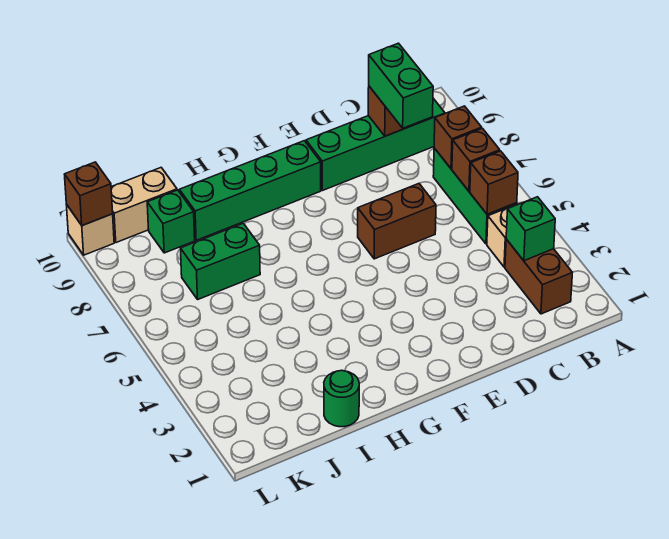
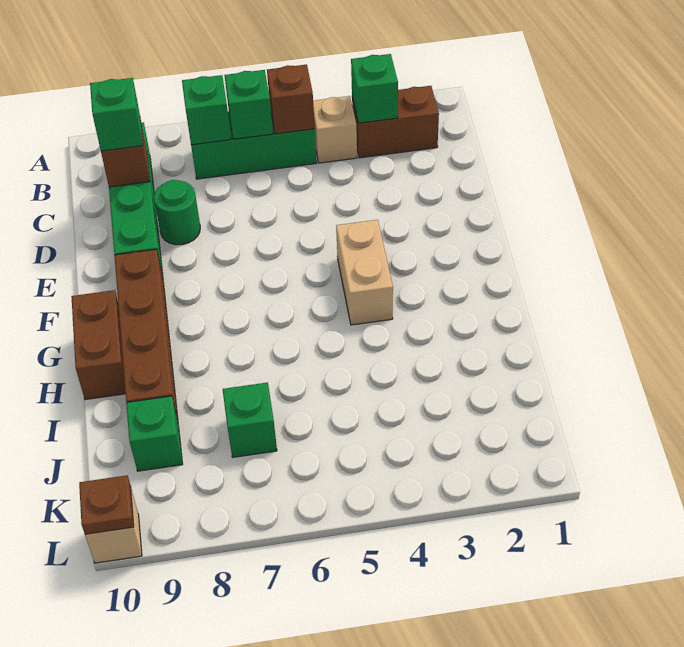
brown brick B6 level 2 -> green brick B6 level 2
brown brick B7 level 2 -> green brick B7 level 2
green brick C8:C9 level 3 -> green brick C9 level 3
brown brick D6:E6 level 1 -> brown brick G10:H10 level 1
green brick F9:I9 level 1 -> brown brick F9:I9 level 1
green round brick I1 level 1 -> green round brick D8 level 1
green brick I7:J7 level 1 -> green brick J7 level 1
tan brick J10:K10 level 1 -> tan brick F4:G4 level 1
brown brick L10 level 2 -> brown plate L10 level 2

